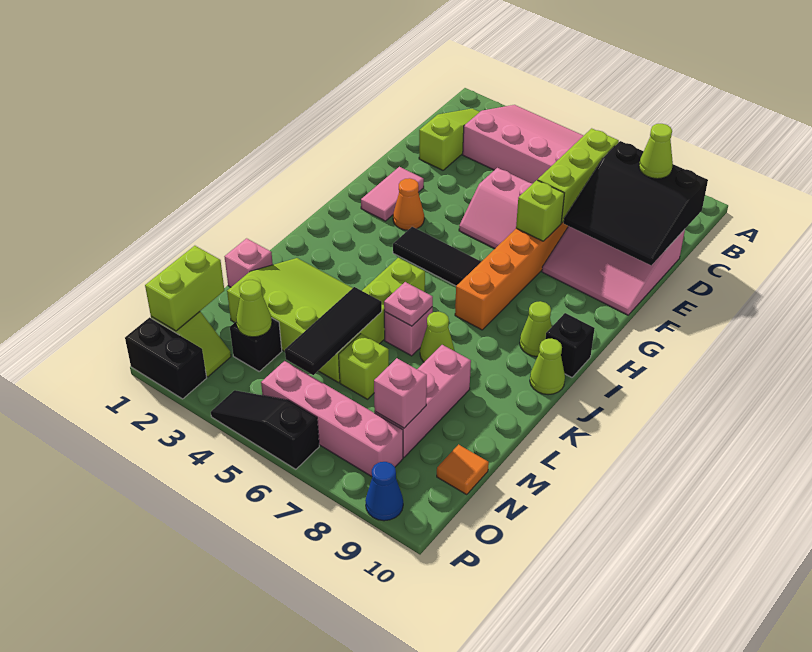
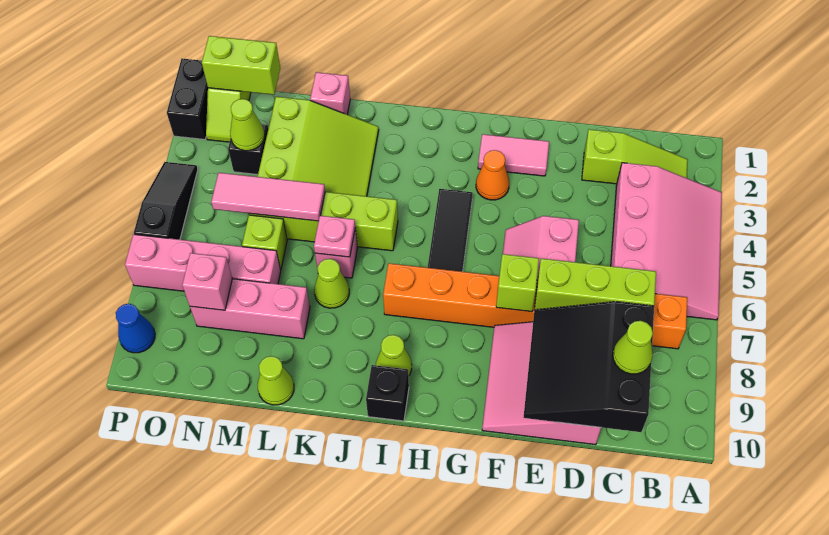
lime cone J10 level 1 -> lime cone L10 level 1
black tile L5:N5 level 2 -> pink tile L5:N5 level 2
orange tile N10 level 1 -> none
pink brick O5:O8 level 1 -> pink brick M7:P7 level 1

